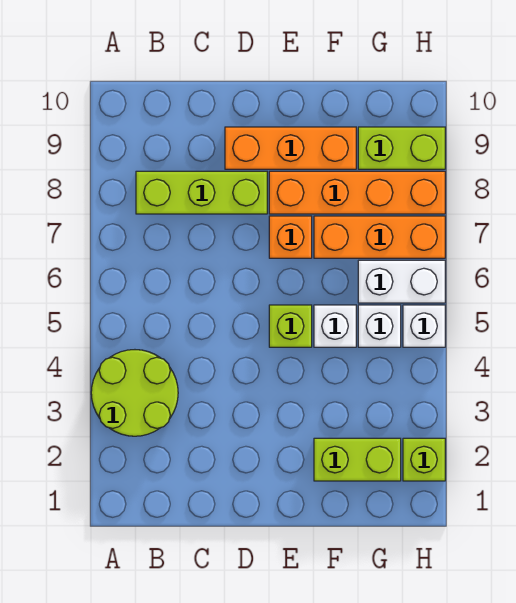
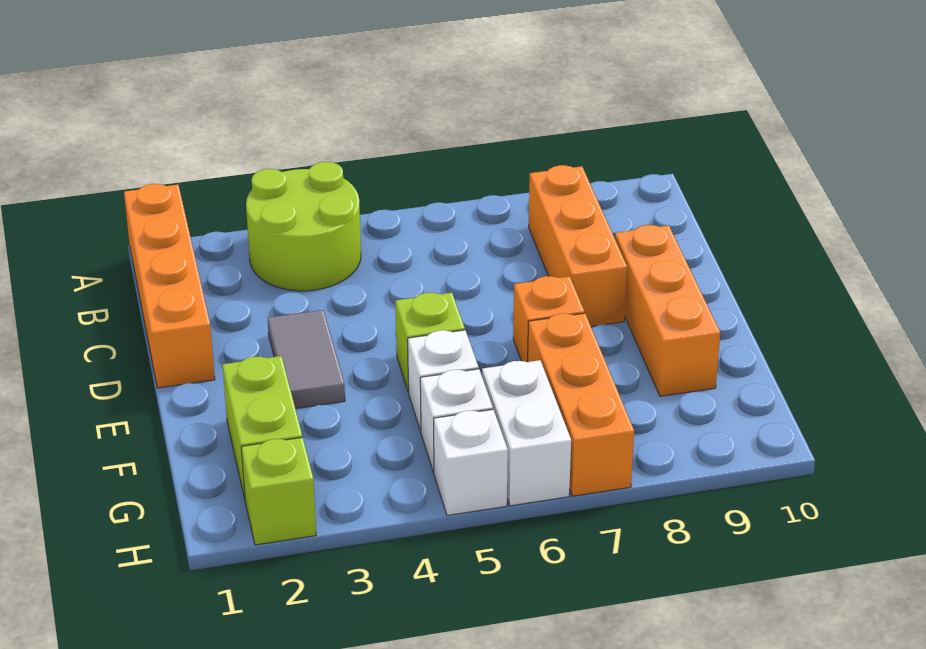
lime brick B8:D8 level 1 -> orange brick B8:D8 level 1
none -> grey tile D3:E3 level 1
orange brick E8:H8 level 1 -> orange brick A1:D1 level 1
lime brick G9:H9 level 1 -> none

